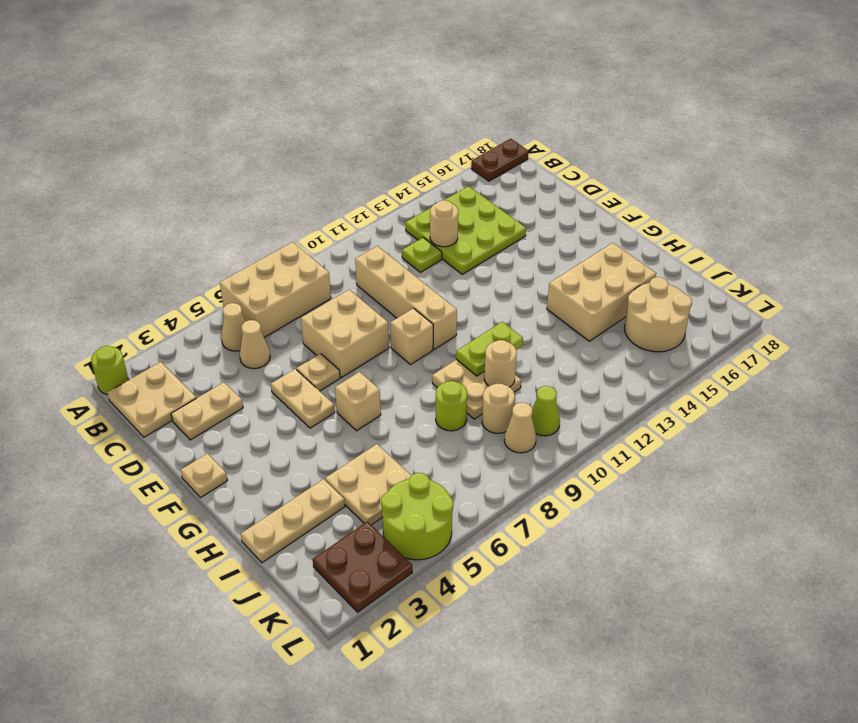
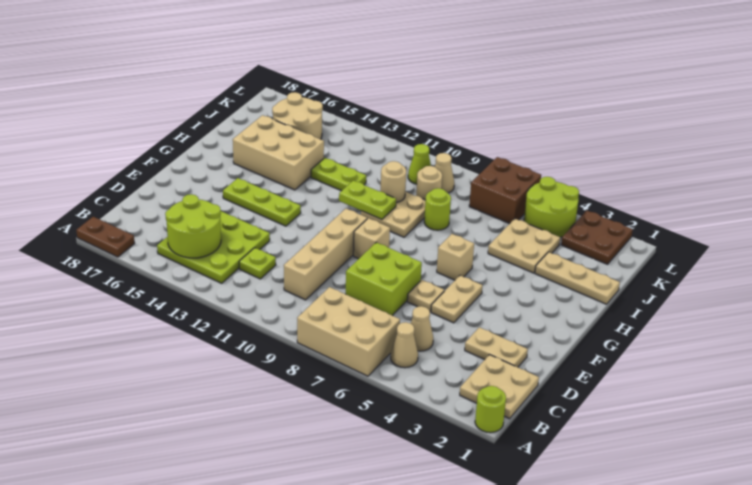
none -> lime round brick B14:C15 level 2
tan round brick C13 level 2 -> none
tan brick D7:E8 level 1 -> lime brick D7:E8 level 1
tan plate F1 level 1 -> none
none -> lime plate F13:F15 level 1
none -> lime plate I12:I13 level 1
none -> brown brick K6:L7 level 1

